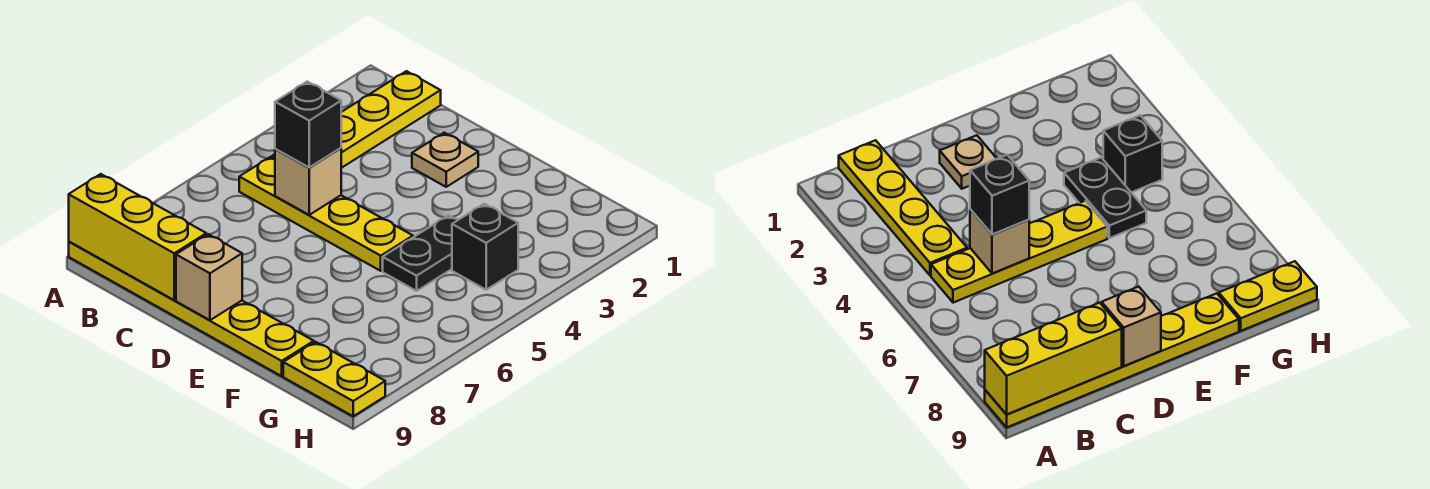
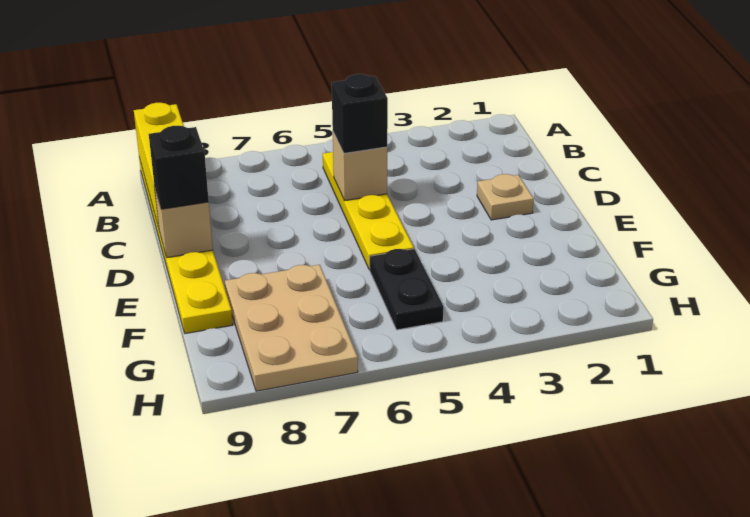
yellow plate B1:B4 level 1 -> none
black plate F4:F5 level 1 -> black plate F5:G5 level 1
none -> tan plate F7:H8 level 1
black brick G4 level 1 -> black brick D9 level 3
yellow plate G9:H9 level 1 -> none

